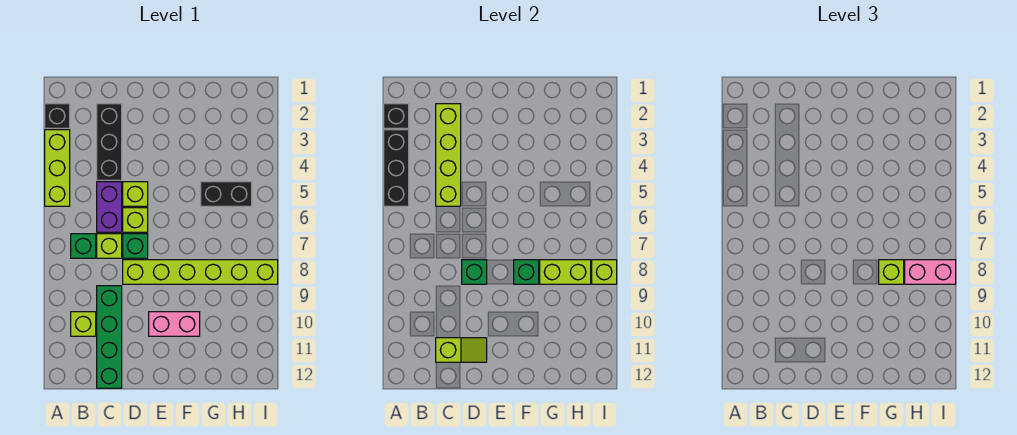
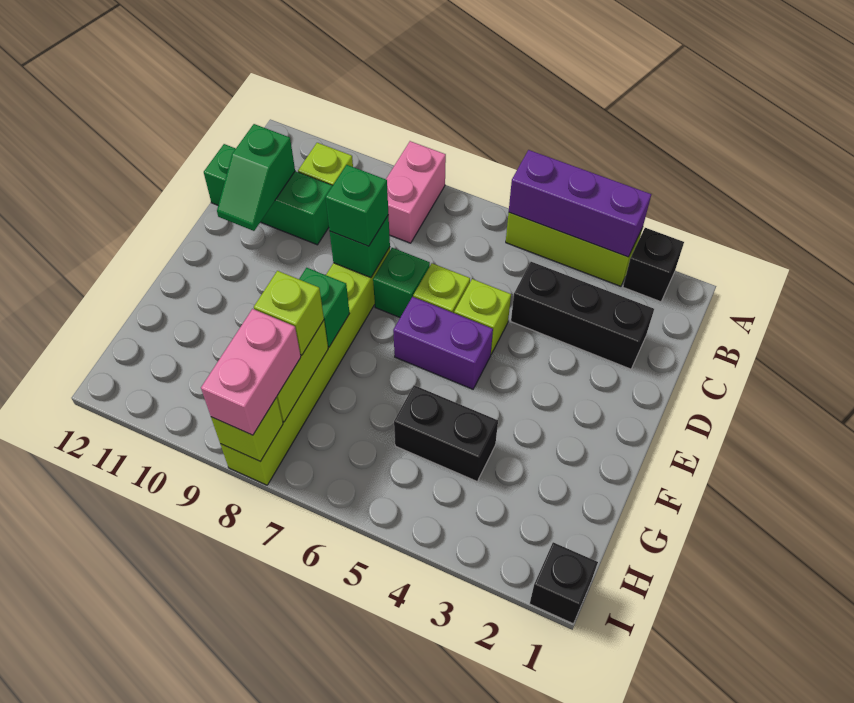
black brick A2 level 2 -> black brick I1 level 1
black brick A3:A5 level 2 -> purple brick A3:A5 level 2
green brick B7 level 1 -> green brick D8 level 3
lime brick C2:C5 level 2 -> none
purple brick C5:C6 level 1 -> purple brick E5:E6 level 1
lime brick C7 level 1 -> none
green brick C9:C12 level 1 -> green brick C10:C12 level 1
lime slope C11:D11 level 2 top C -> green slope C11:D11 level 2 top C
pink brick E10:F10 level 1 -> pink brick A8:B8 level 1
black brick G5:H5 level 1 -> black brick G4:G5 level 1

